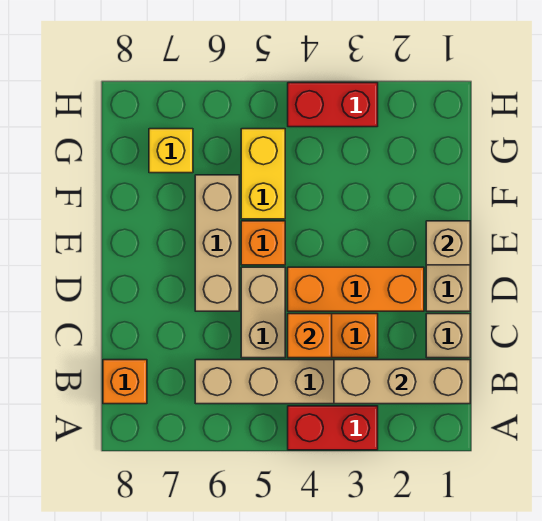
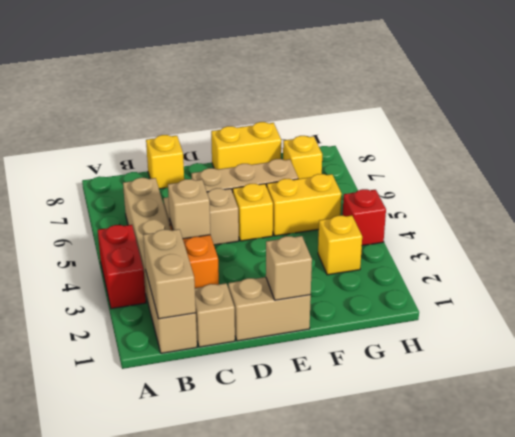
tan brick B1:B3 level 2 -> tan brick B1:B2 level 2
orange brick B8 level 1 -> none
orange brick C4 level 2 -> tan brick C4 level 2
none -> yellow brick C8 level 1
orange brick D2:D4 level 1 -> none
orange brick E5 level 1 -> yellow brick E5 level 1
none -> yellow brick E8:F8 level 1
none -> yellow brick G3 level 1
red brick H3:H4 level 1 -> red brick H4 level 1

